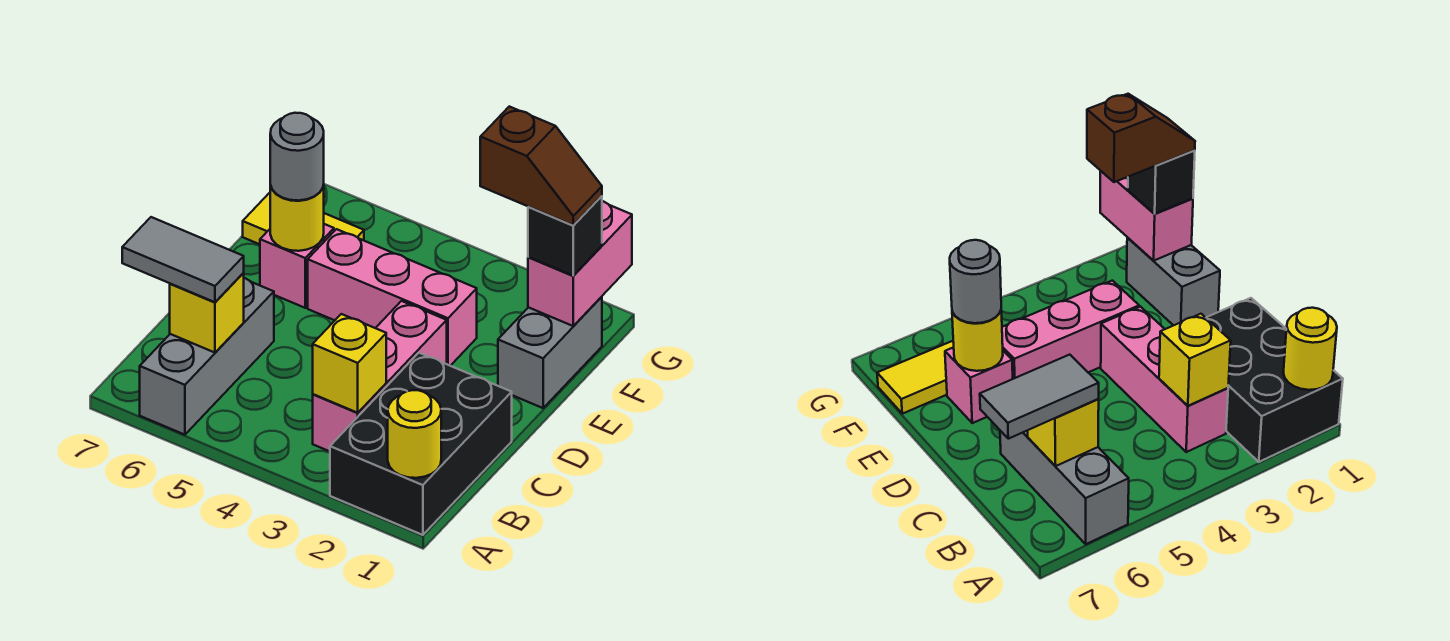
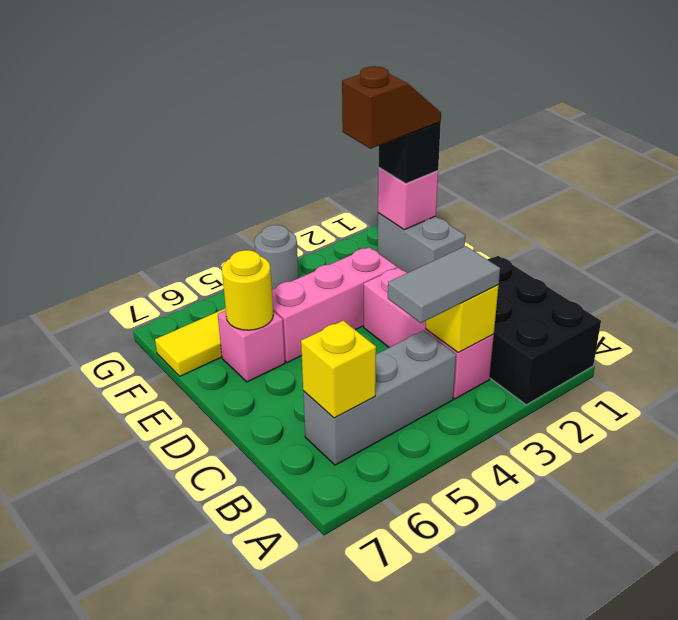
yellow round brick A1 level 2 -> none
grey brick A6:C6 level 1 -> grey brick B4:B6 level 1
grey tile B6:B7 level 3 -> grey tile B3:B4 level 3
grey round brick E6 level 3 -> grey round brick G4 level 1
pink brick F1:G1 level 2 -> pink brick F1 level 2

